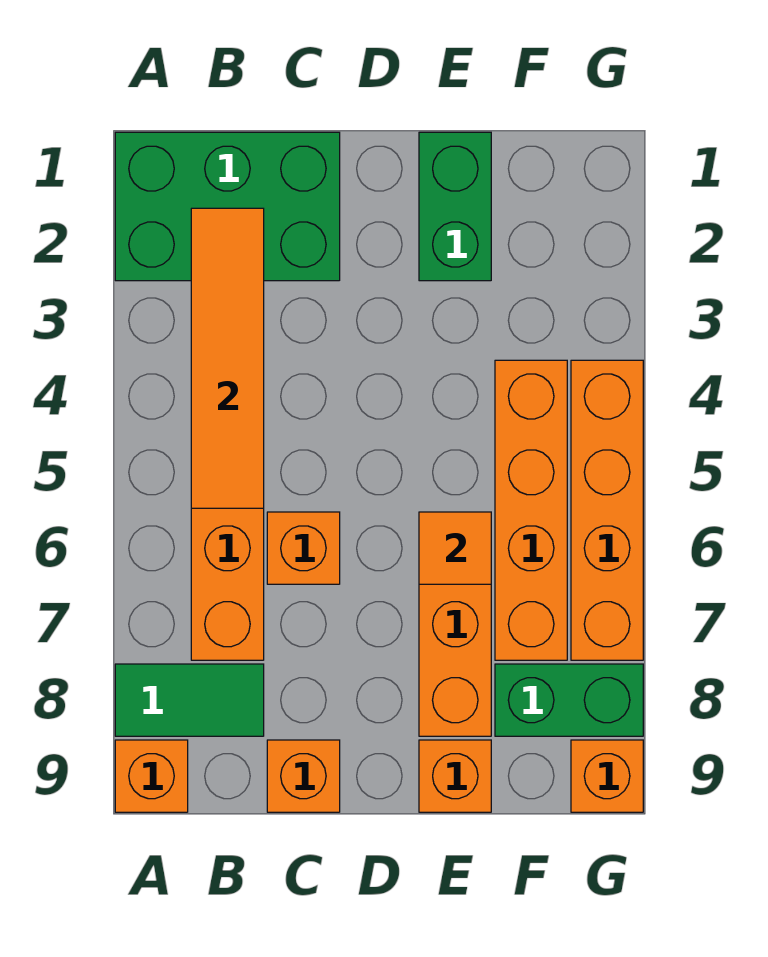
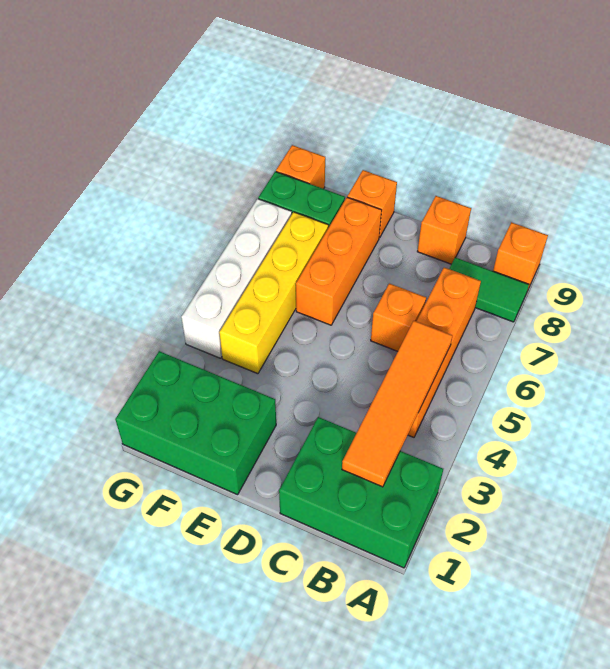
green brick E1:E2 level 1 -> green brick E1:G2 level 1
orange tile E6 level 2 -> none
orange brick F4:F7 level 1 -> yellow brick F4:F7 level 1
orange brick G4:G7 level 1 -> white brick G4:G7 level 1

